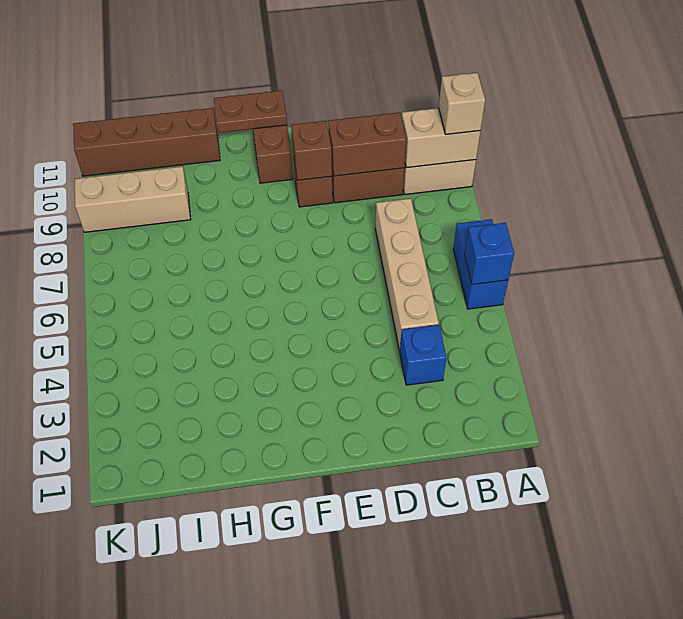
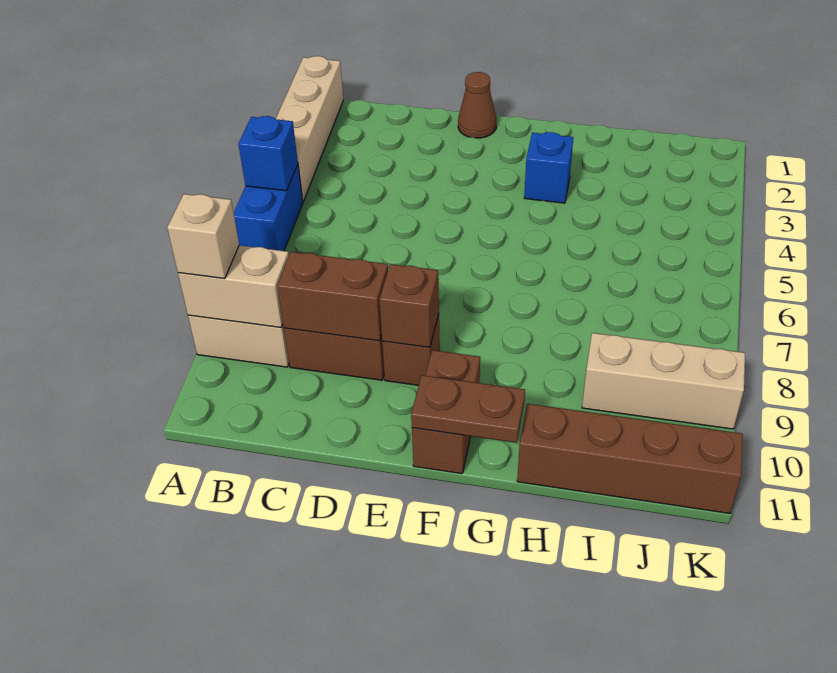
blue brick C3 level 1 -> blue brick G3 level 1
tan brick C4:C7 level 1 -> tan brick A1:A4 level 1
none -> brown cone E1 level 1

